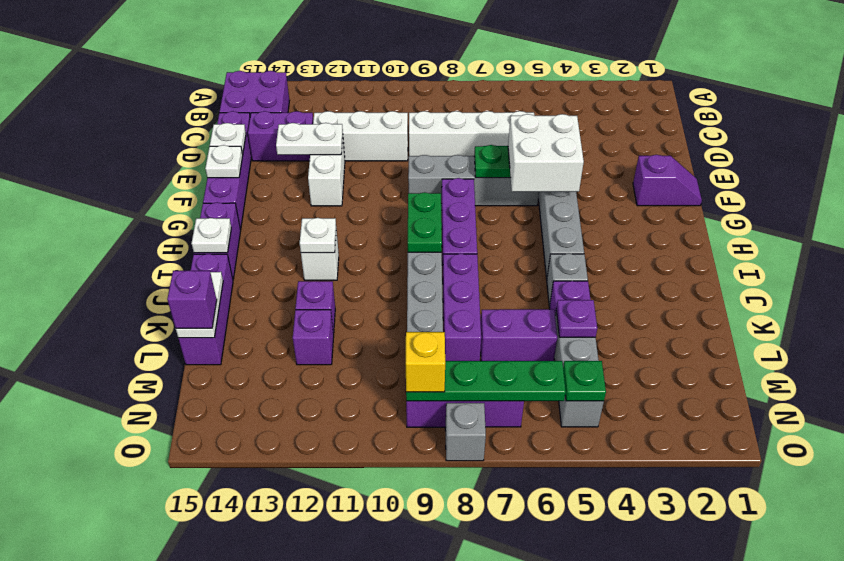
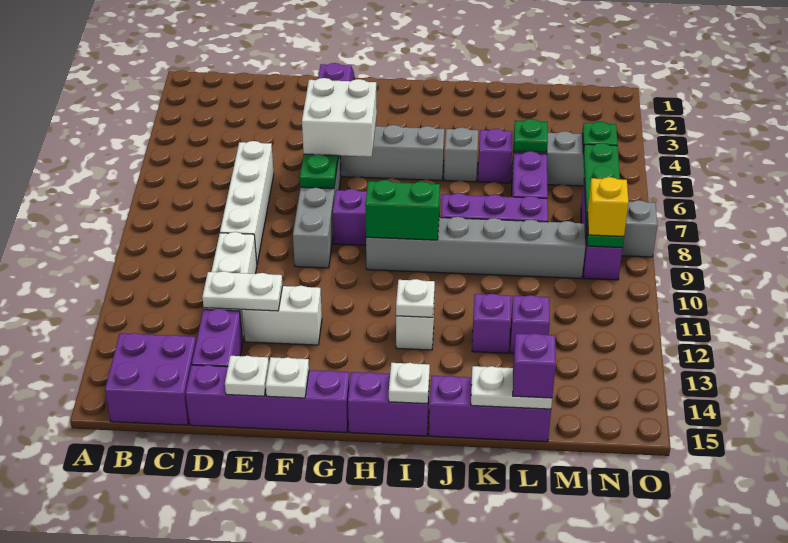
white plate E12:E13 level 2 -> white plate D12:E12 level 2
green plate H9:I9 level 2 -> green brick H9:I9 level 2
purple plate L5 level 2 -> green plate L5 level 2

